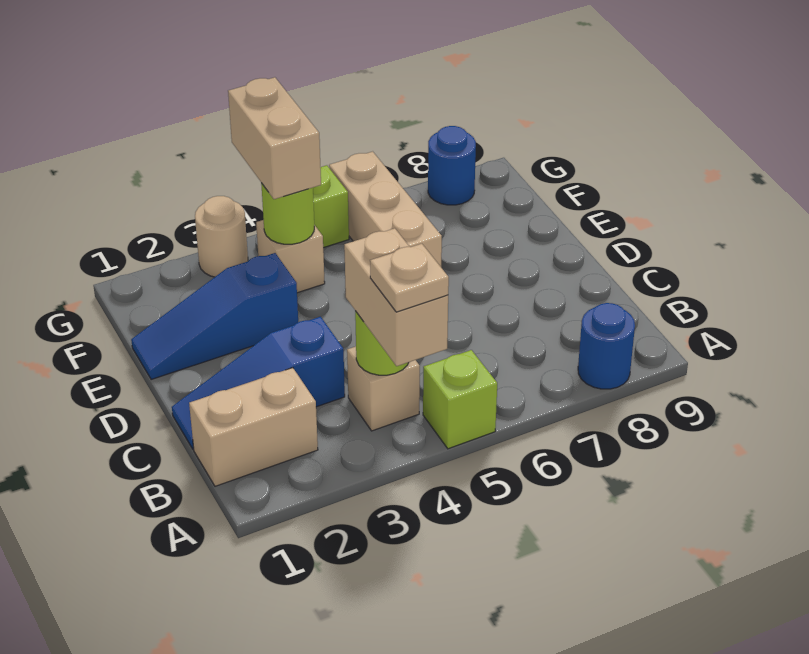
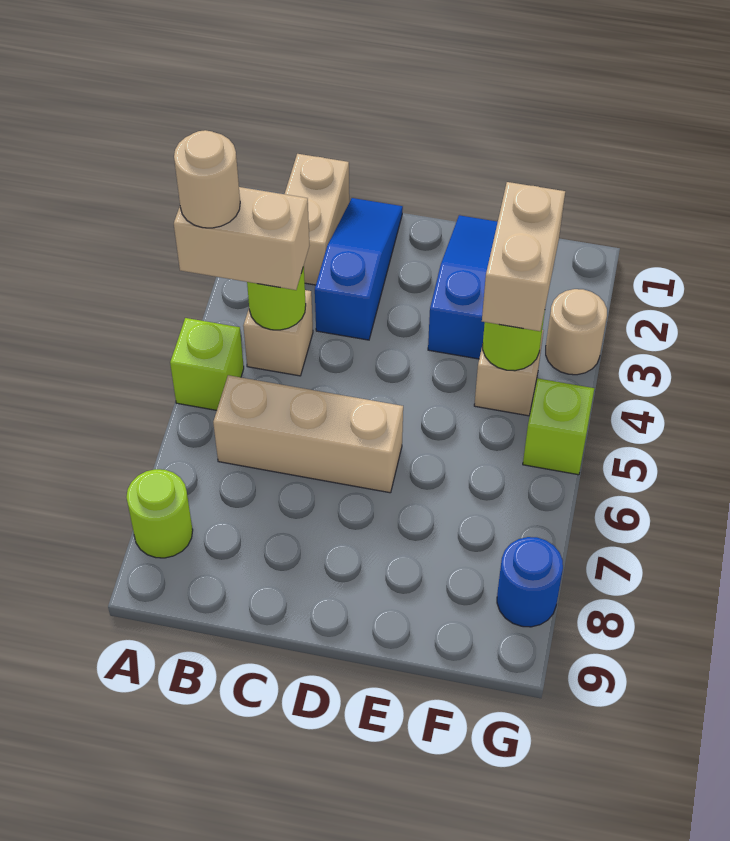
tan plate A4 level 4 -> tan round brick A4 level 4
blue round brick A8 level 1 -> lime round brick A8 level 1
tan brick E6:G6 level 1 -> tan brick B6:D6 level 1
tan brick F4:G4 level 3 -> tan brick F3:F4 level 3

